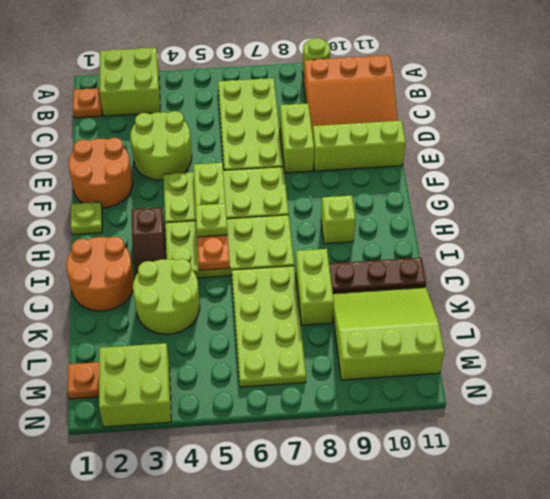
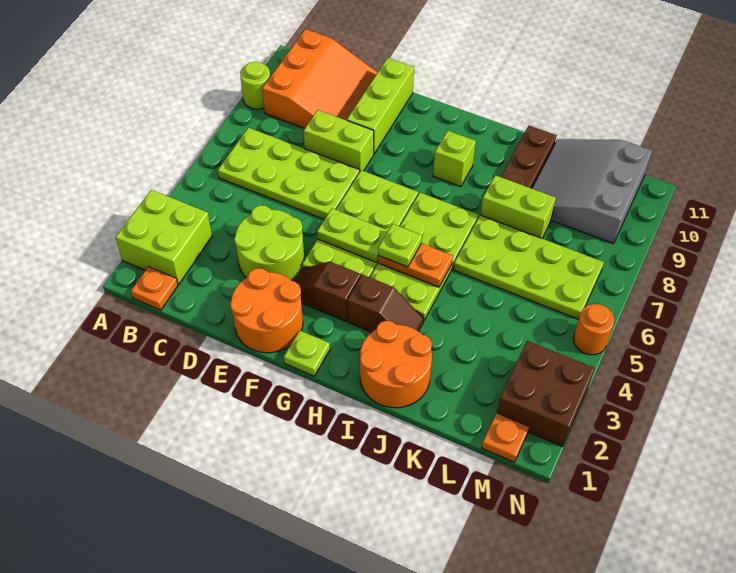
none -> brown slope F3:G3 level 1 top G
lime round brick J3:K4 level 1 -> none
lime slope K9:M11 level 1 top M -> grey slope K9:M11 level 1 top M
lime brick M2:N3 level 1 -> brown brick M2:N3 level 1
none -> orange round brick N5 level 1

